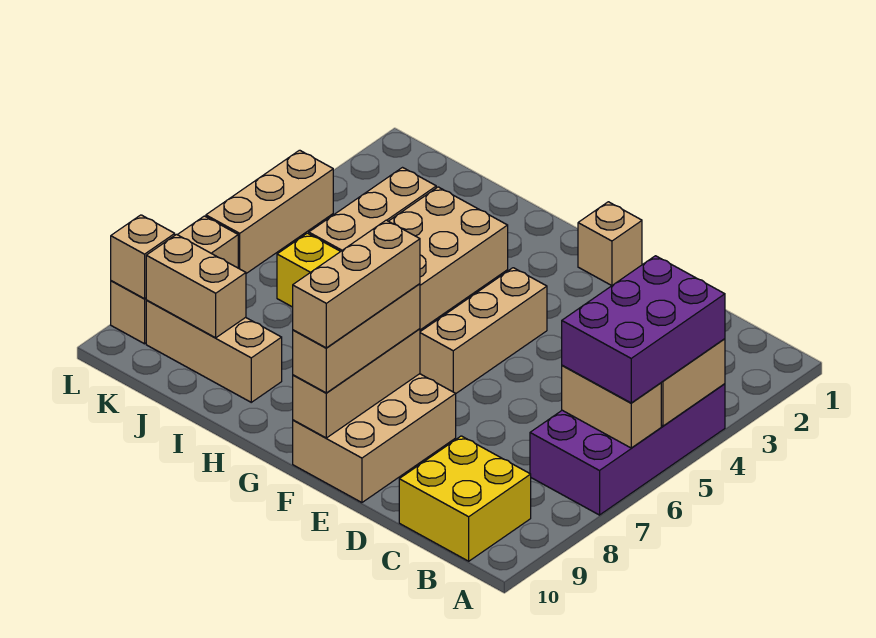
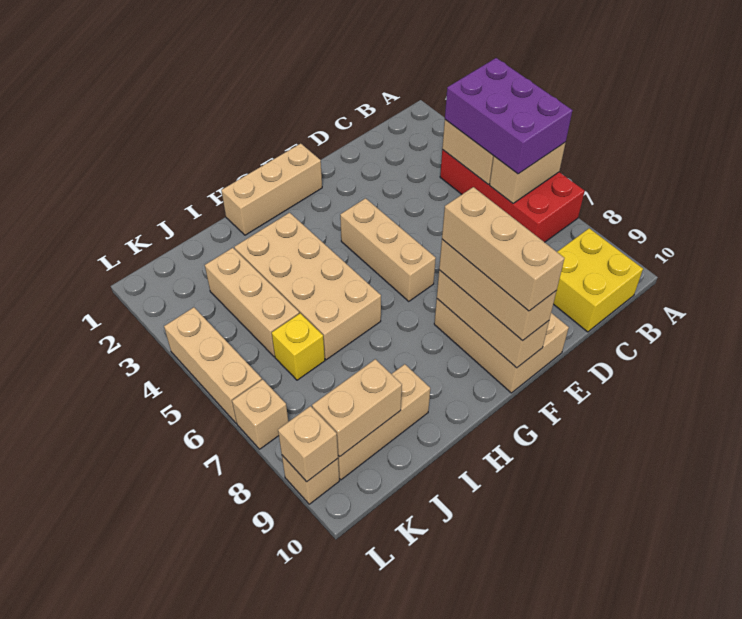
purple brick A4:B7 level 1 -> red brick A4:B7 level 1
tan brick F1 level 1 -> tan brick F1:H1 level 1

